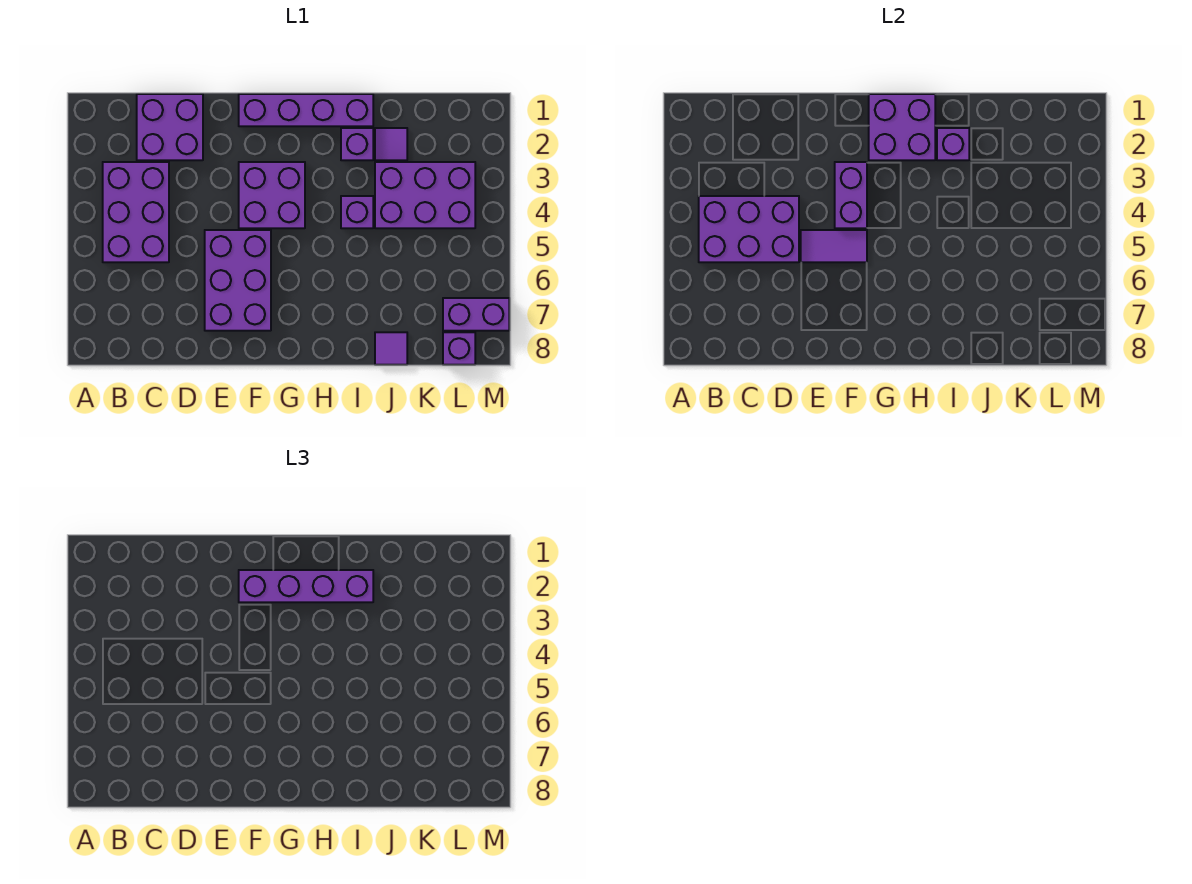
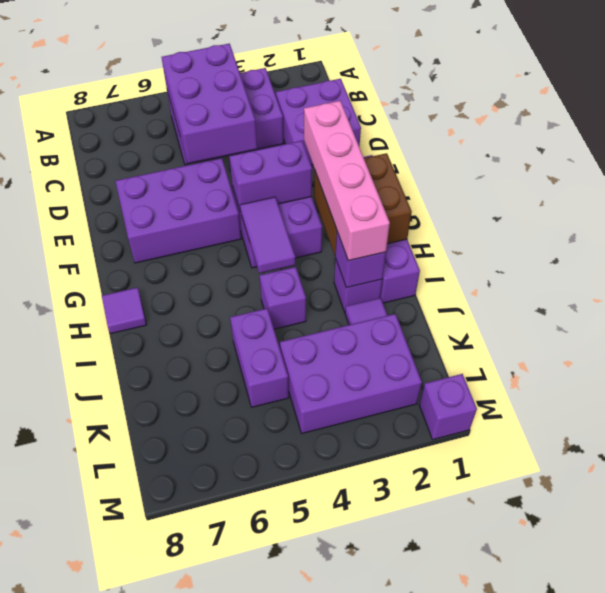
purple tile E5:F5 level 2 -> purple tile G4:H4 level 2
purple brick F2:I2 level 3 -> pink brick F2:I2 level 3
purple brick G1:H2 level 2 -> brown brick G1:H2 level 2
purple brick J3:L4 level 1 -> purple brick K2:L4 level 1
purple tile J8 level 1 -> purple tile H8 level 1
purple brick L7:M7 level 1 -> purple brick J5:K5 level 1
purple brick L8 level 1 -> purple brick M1 level 1

